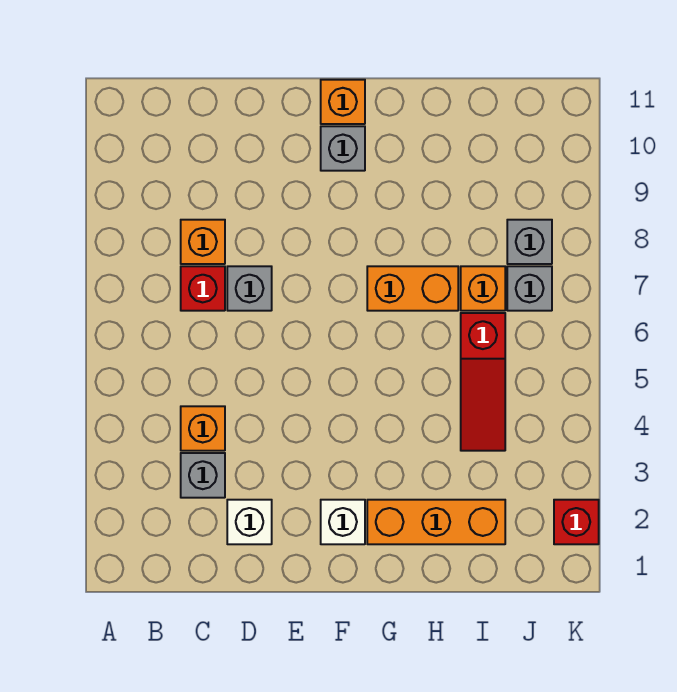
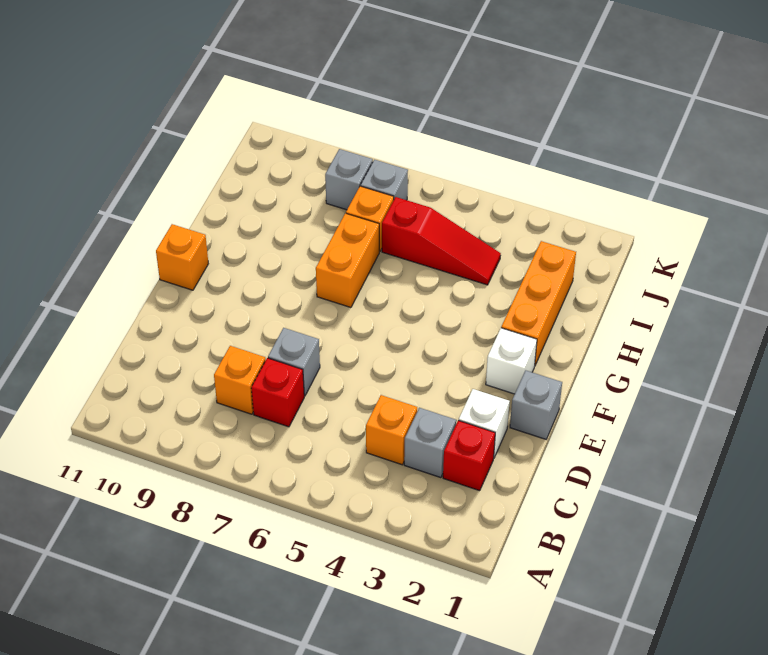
grey brick F10 level 1 -> grey brick E1 level 1
red brick K2 level 1 -> red brick C2 level 1

